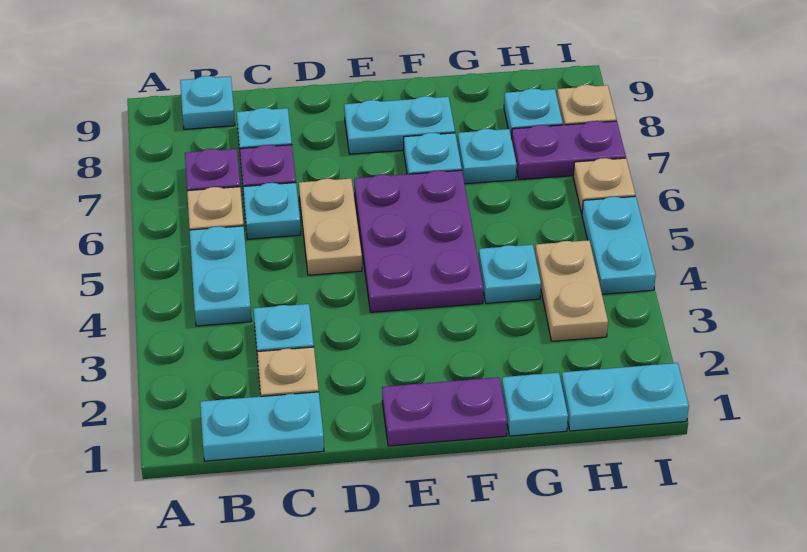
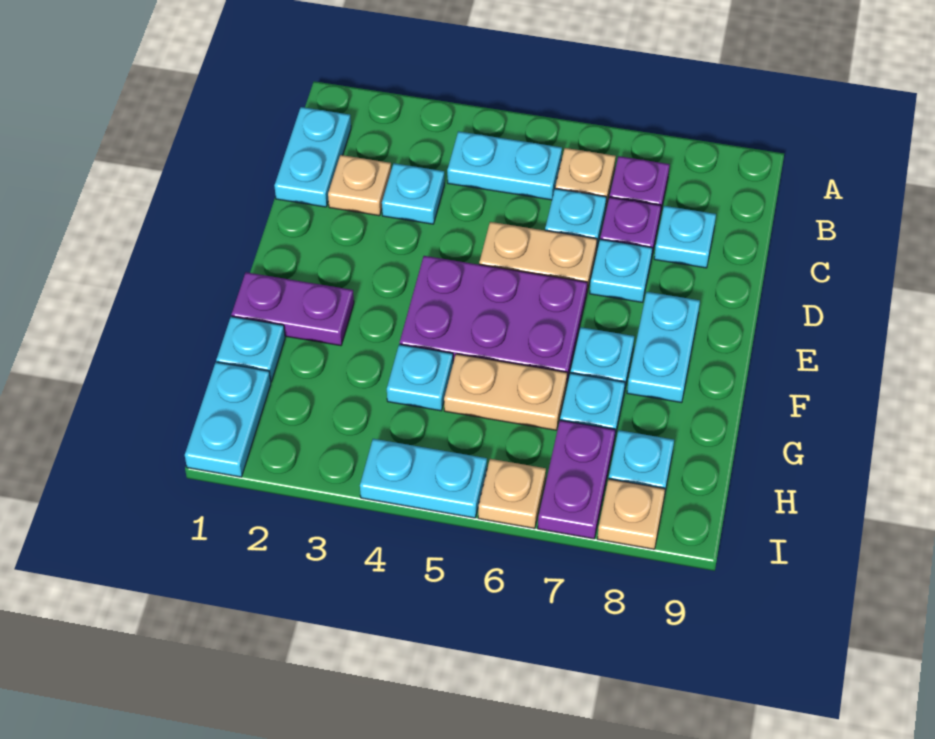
cyan plate B9 level 1 -> cyan plate D7 level 1
purple plate E1:F1 level 1 -> purple plate F1:F2 level 1
tan plate H3:H4 level 1 -> tan plate G5:G6 level 1

